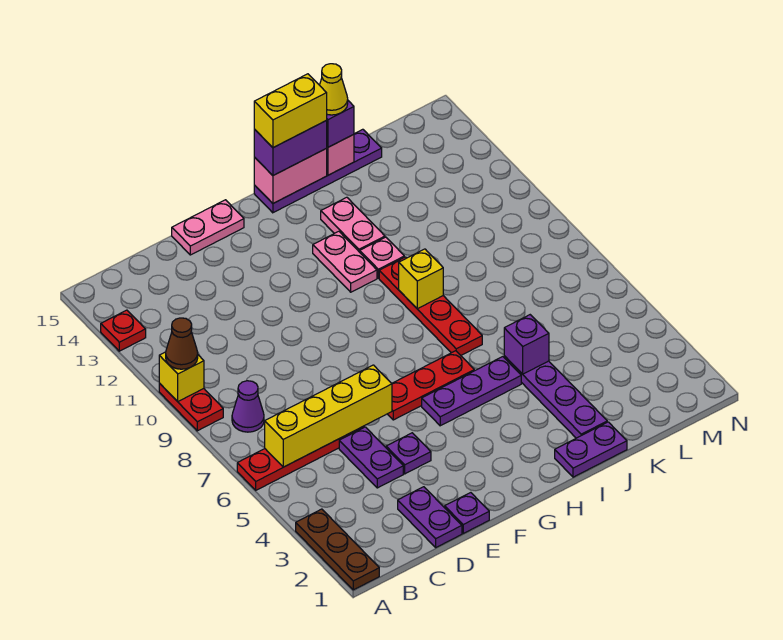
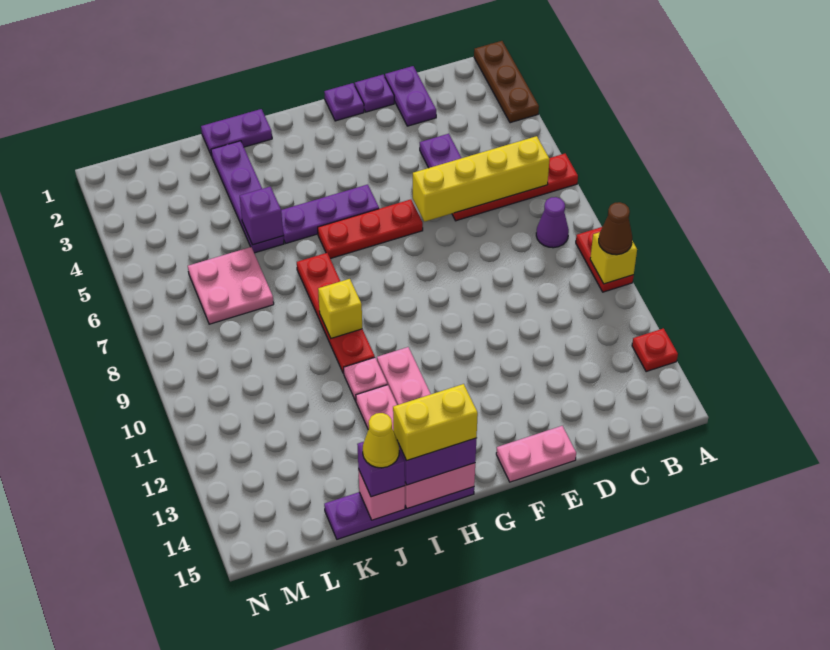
purple plate E4 level 1 -> purple plate F1 level 1
none -> pink plate K6:L7 level 1

